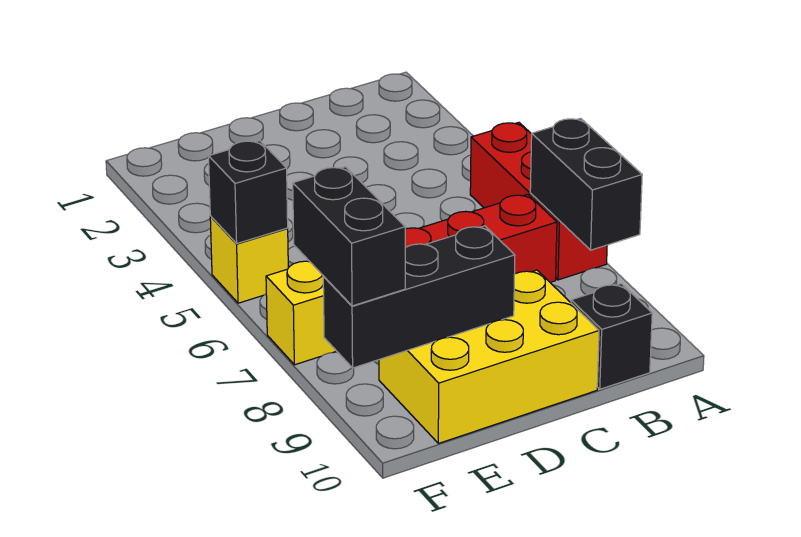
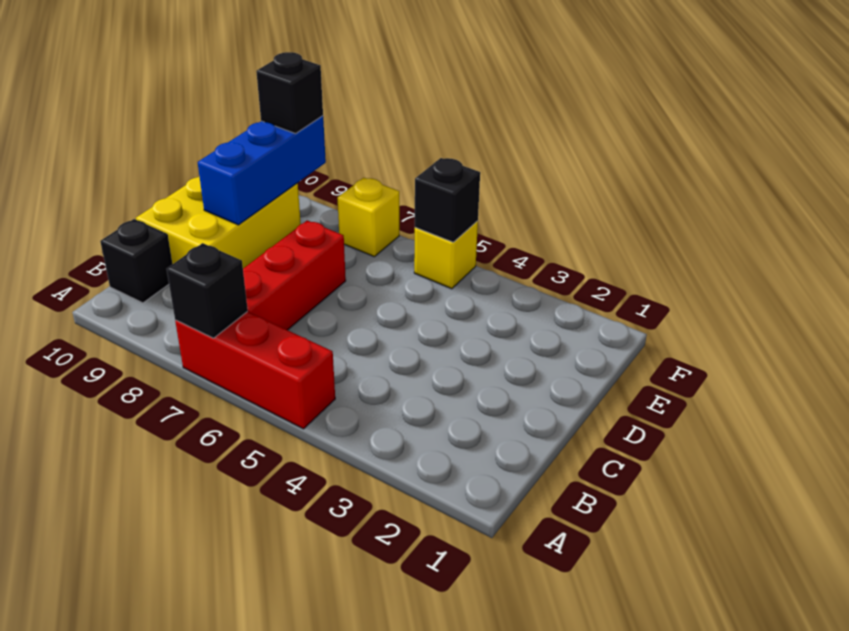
black brick A7:A8 level 2 -> black brick A7 level 2
black brick D9:F9 level 2 -> blue brick D9:F9 level 2
black brick F8:F9 level 3 -> black brick F9 level 3

